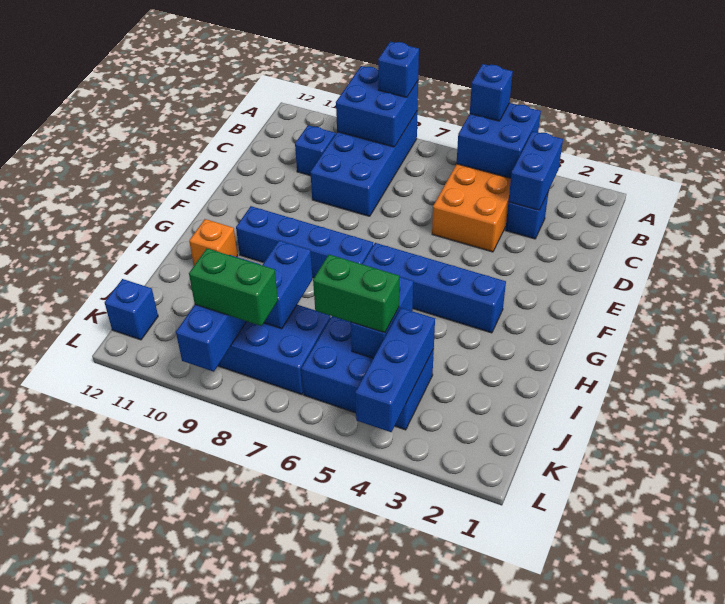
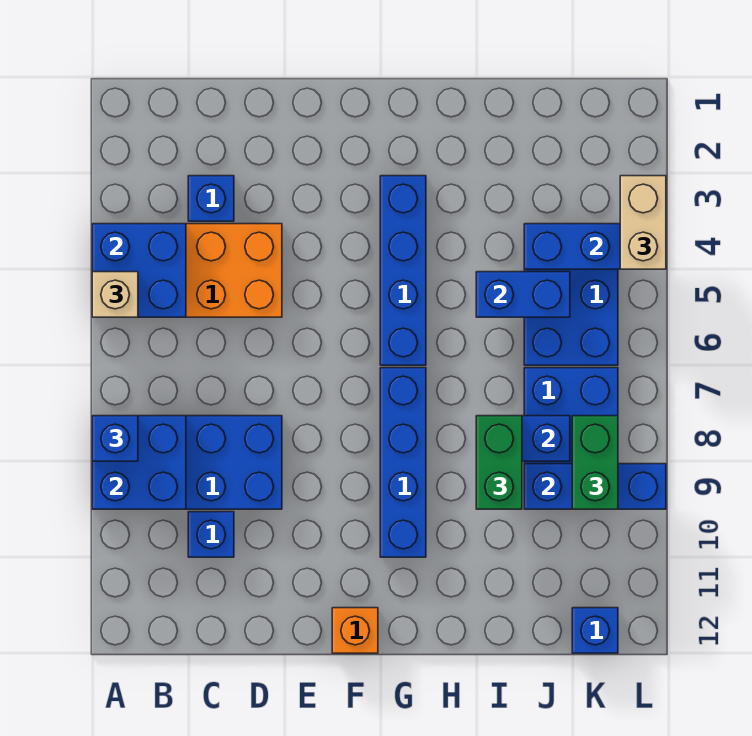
blue brick A5 level 3 -> tan brick A5 level 3
blue brick B3:C3 level 2 -> none
orange brick H11 level 1 -> orange brick F12 level 1
green brick J5:J6 level 3 -> green brick I8:I9 level 3
none -> tan brick L3:L4 level 3

